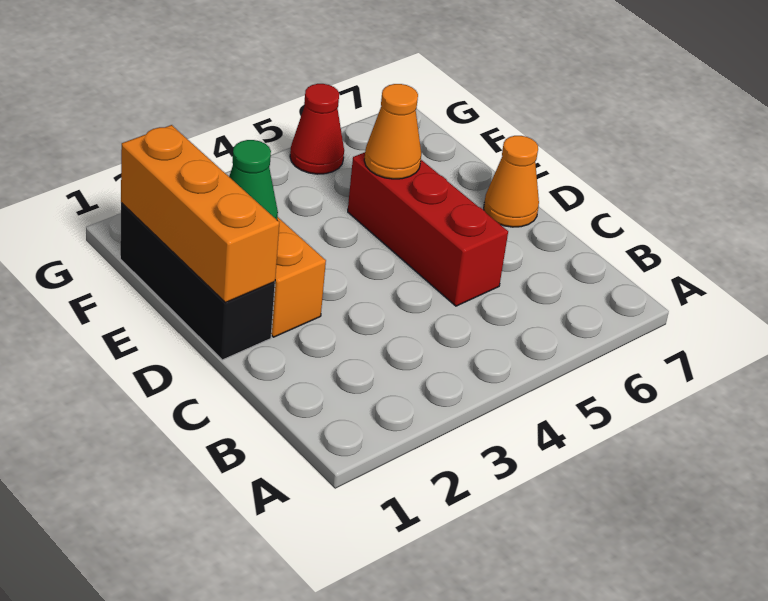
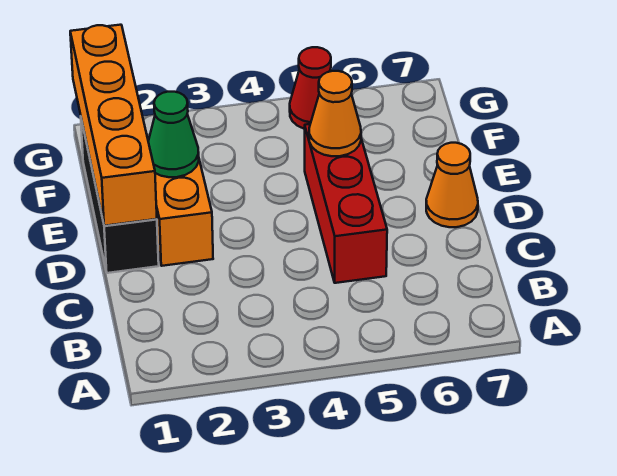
orange brick D1:F1 level 2 -> orange brick D1:G1 level 2

